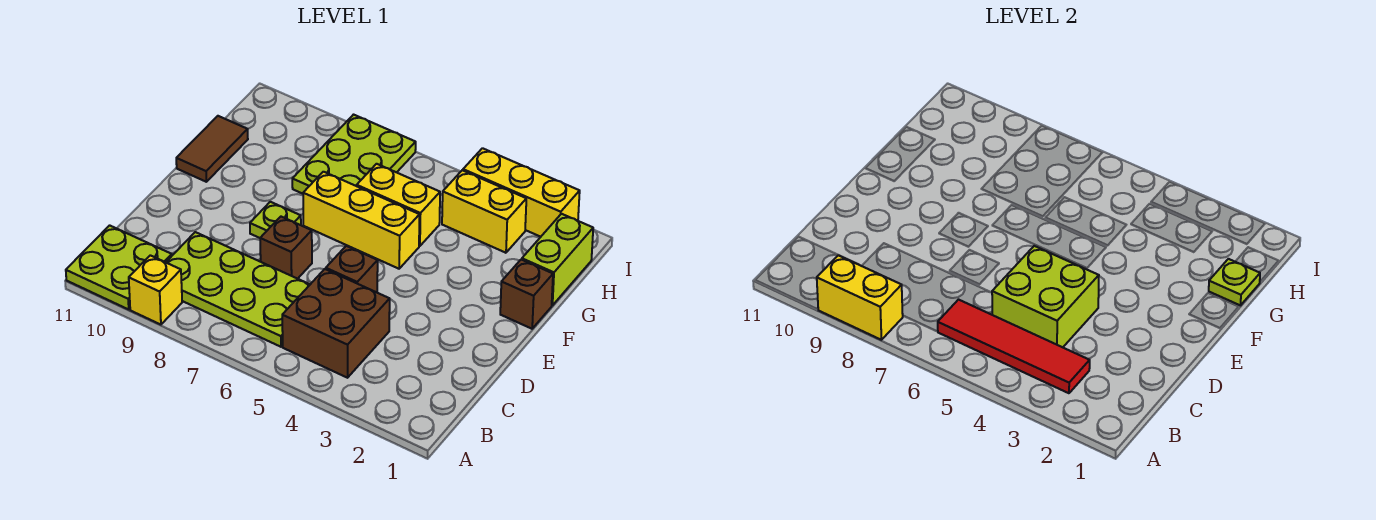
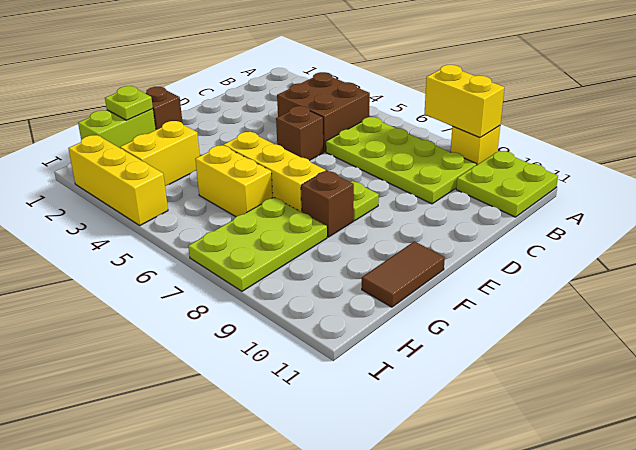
red tile B3:B6 level 2 -> none
lime brick C4:D5 level 2 -> none
brown brick D7 level 1 -> brown brick F8 level 1
yellow brick H3:H4 level 1 -> yellow brick G3:H3 level 1

